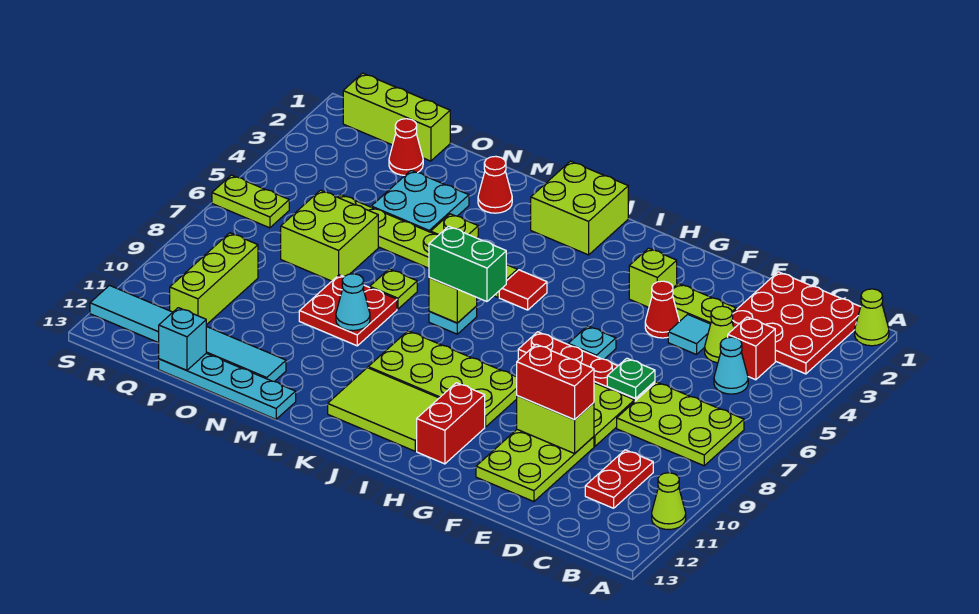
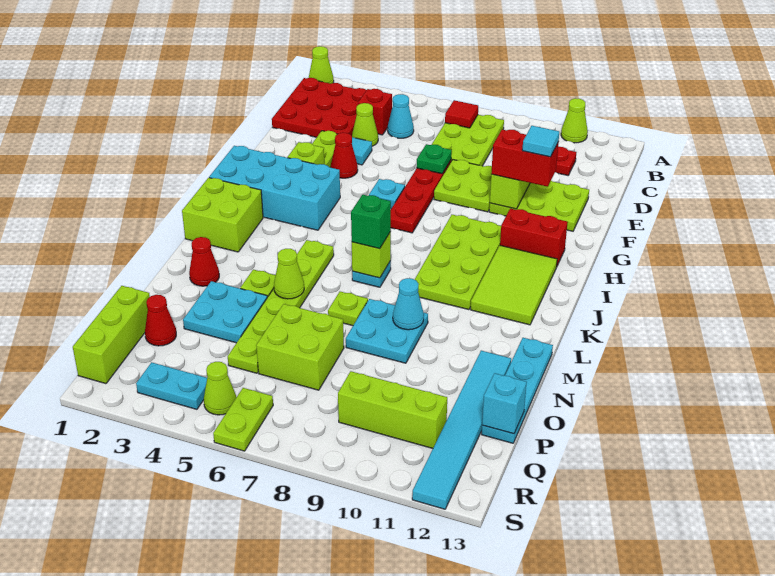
red brick E10:F10 level 3 -> red brick F10:F11 level 3
none -> cyan tile F11 level 4
none -> cyan brick H1:I4 level 1
red tile J5 level 1 -> red tile B7 level 2
green brick J7:K7 level 3 -> green brick K7 level 3
none -> lime cone M5 level 2
red plate M8:N9 level 1 -> cyan plate M8:N9 level 1
none -> cyan plate R3:R4 level 1
none -> lime cone R5 level 1

